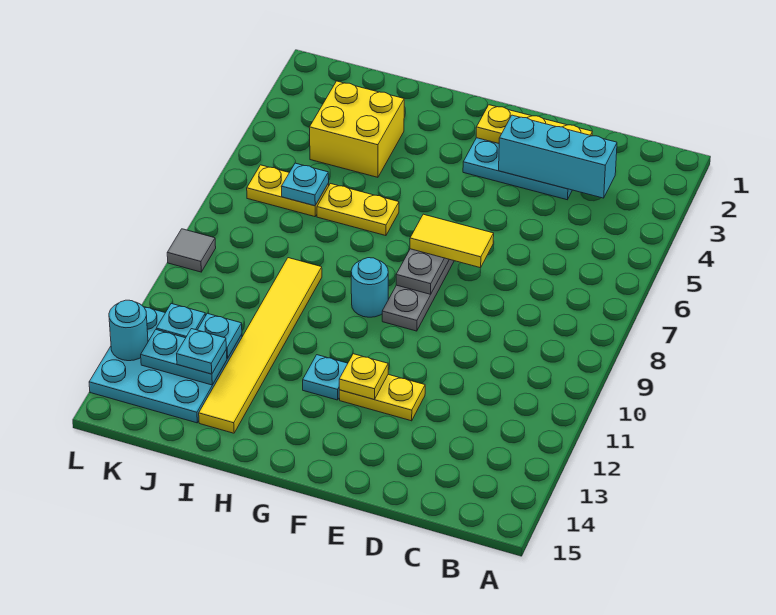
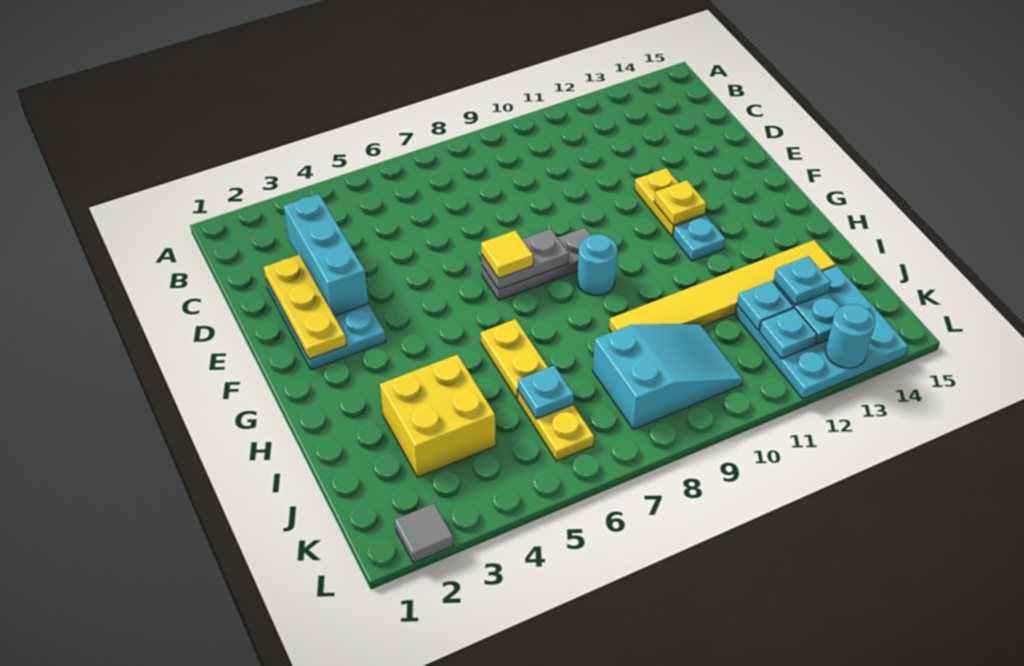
yellow tile E7:F7 level 3 -> yellow tile F7 level 3
none -> cyan slope J8:K10 level 1 top 8
grey tile L9 level 1 -> grey tile L2 level 1

